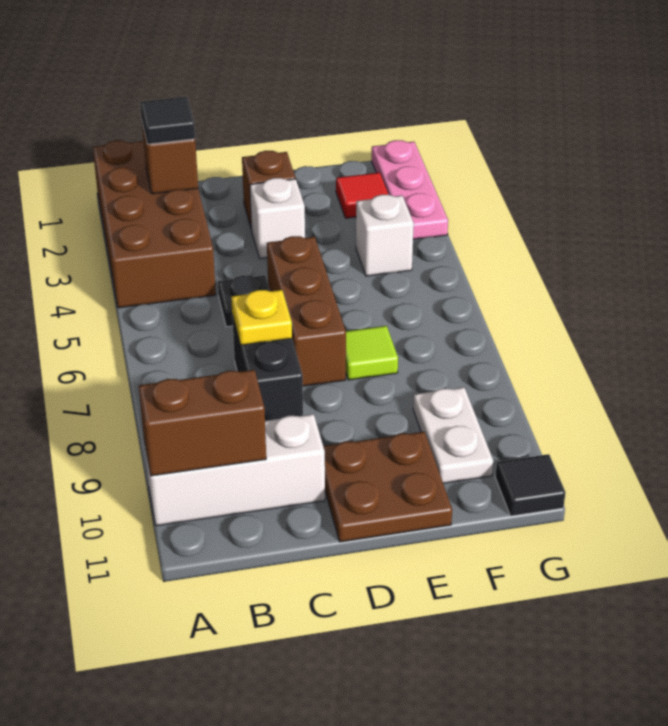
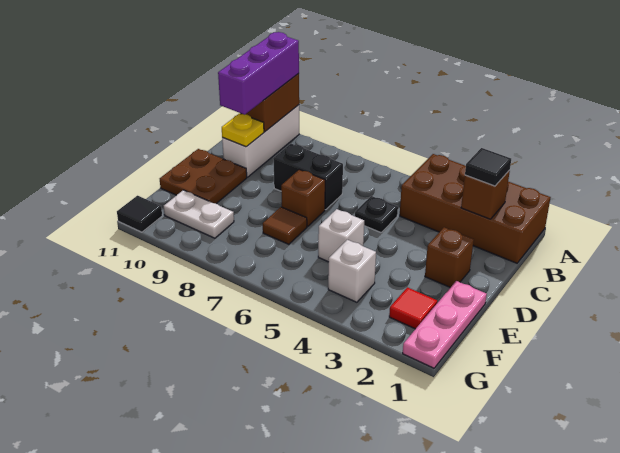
none -> purple brick A10:C10 level 3
yellow plate C7 level 2 -> yellow plate C10 level 2
white brick D3 level 1 -> white brick E5 level 1
brown brick D5:D7 level 1 -> brown brick D7 level 1
lime tile E7 level 1 -> brown tile E7 level 1
pink plate G1:G3 level 1 -> pink plate E1:G1 level 1

